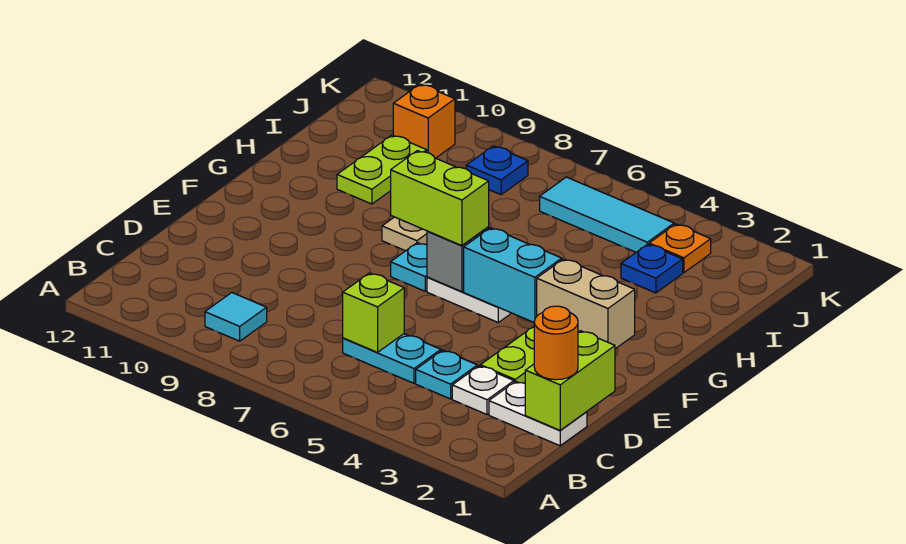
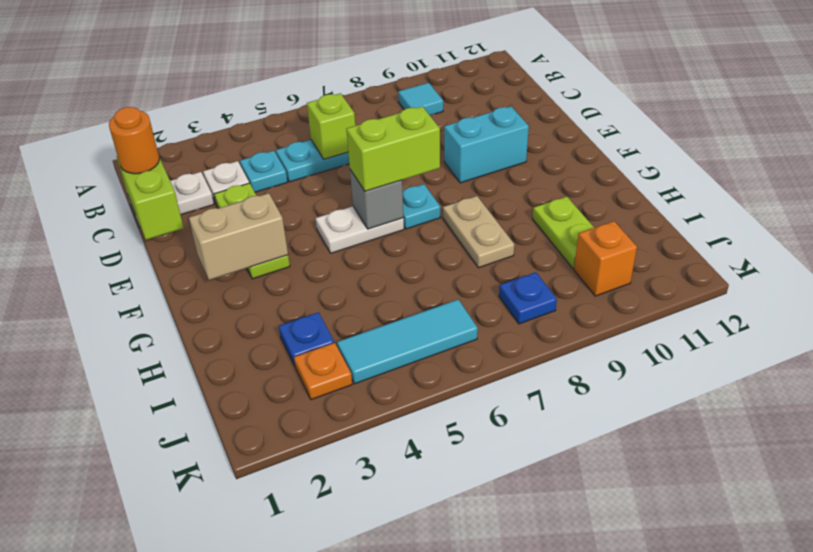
cyan brick F4:F5 level 2 -> cyan brick E9:E10 level 1

